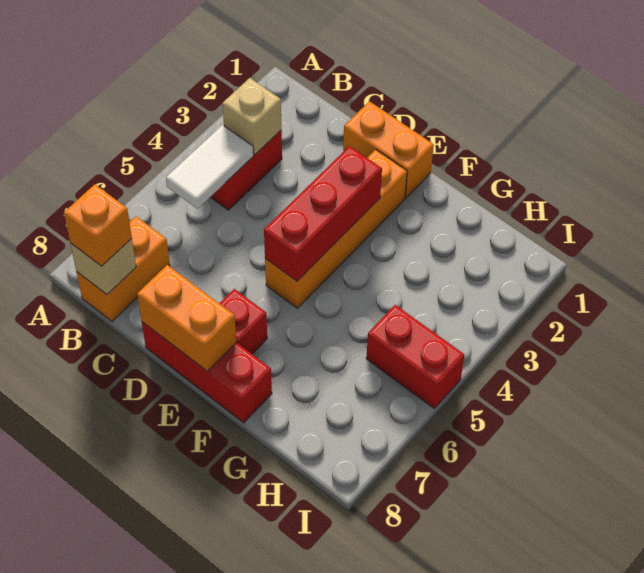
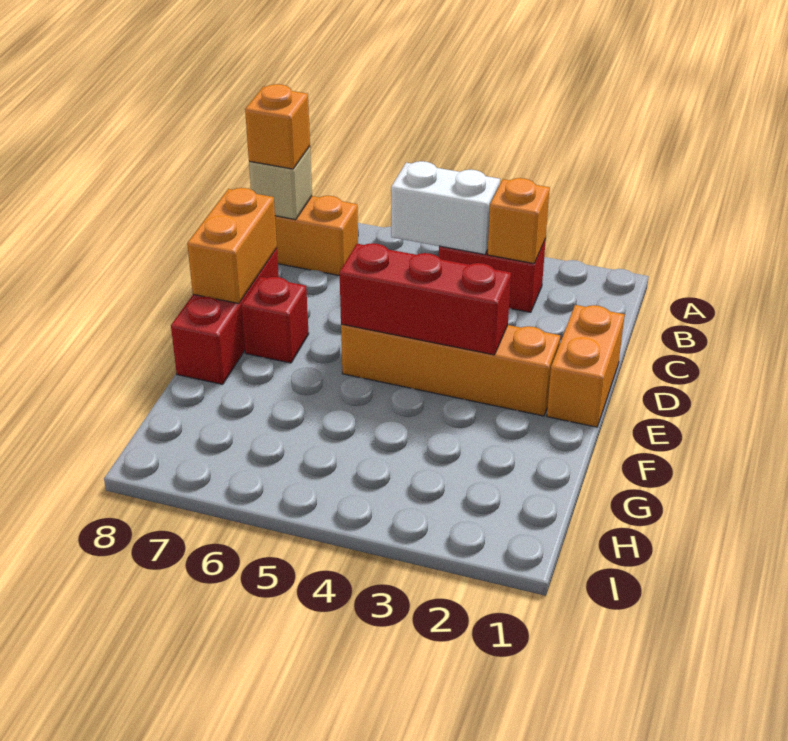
tan brick B3 level 2 -> orange brick B3 level 2
white tile B4:B5 level 2 -> white brick B4:B5 level 2
red brick H5:I5 level 1 -> none

